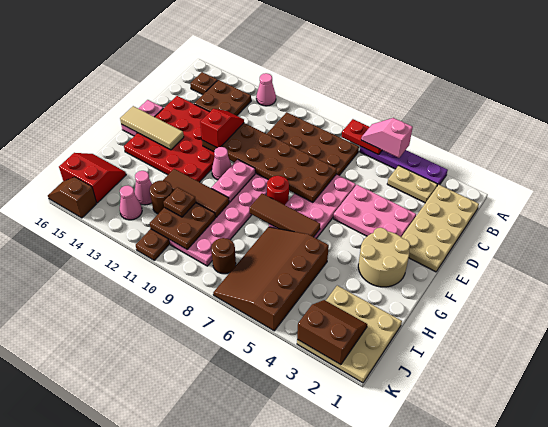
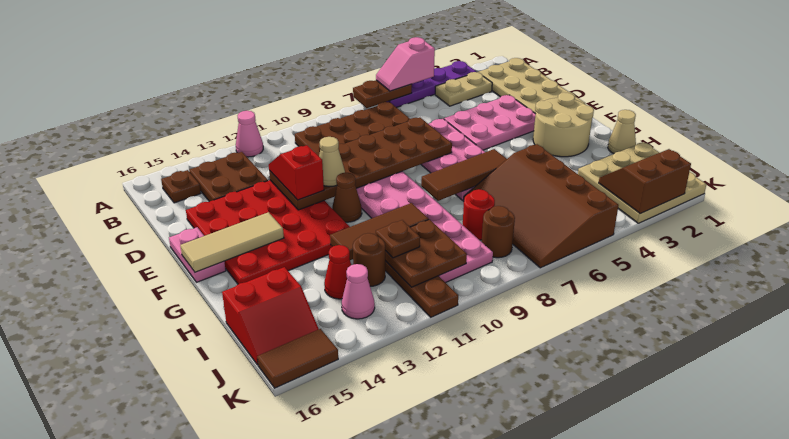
red plate A6:A7 level 2 -> brown plate A6:A7 level 2
none -> tan cone E11 level 3
red round brick F8 level 1 -> red round brick I8 level 1
pink plate F10:G10 level 2 -> none
pink cone F11 level 1 -> brown cone F11 level 1
none -> tan cone H1 level 1
pink cone I13 level 1 -> red cone I13 level 1
red slope I15:J16 level 1 top J -> red slope I15:J16 level 1 top I
brown slope K15:K16 level 1 top 15 -> brown tile K15:K16 level 1

